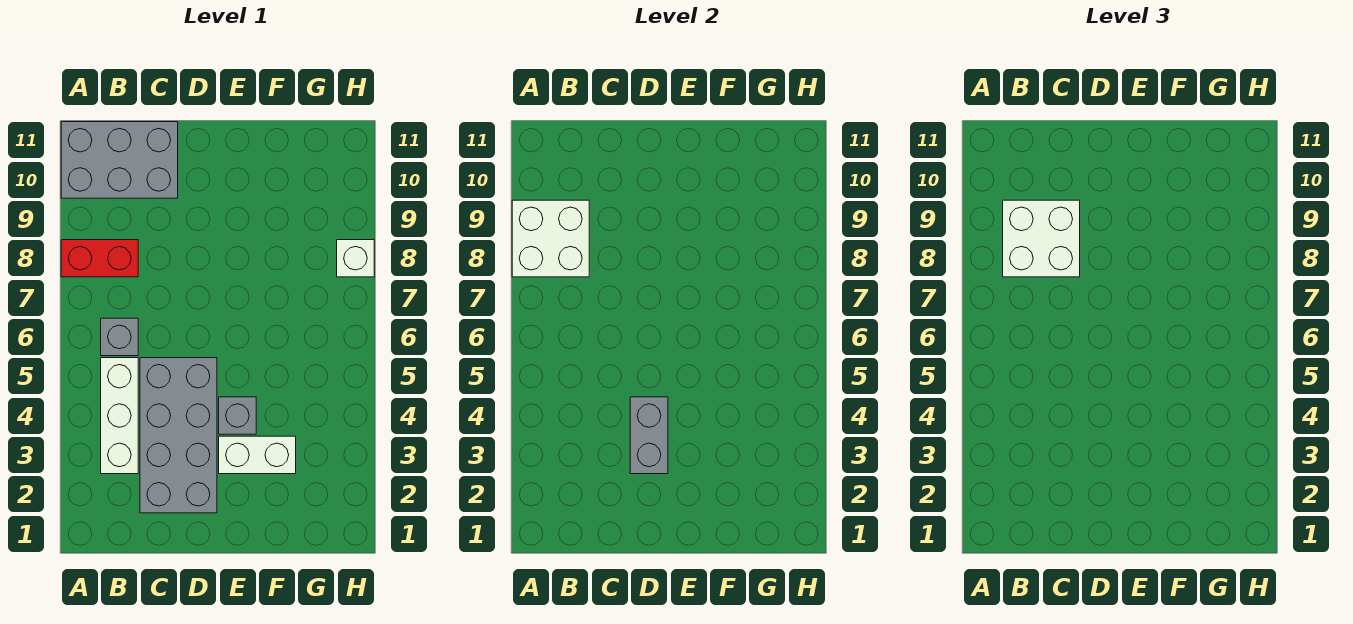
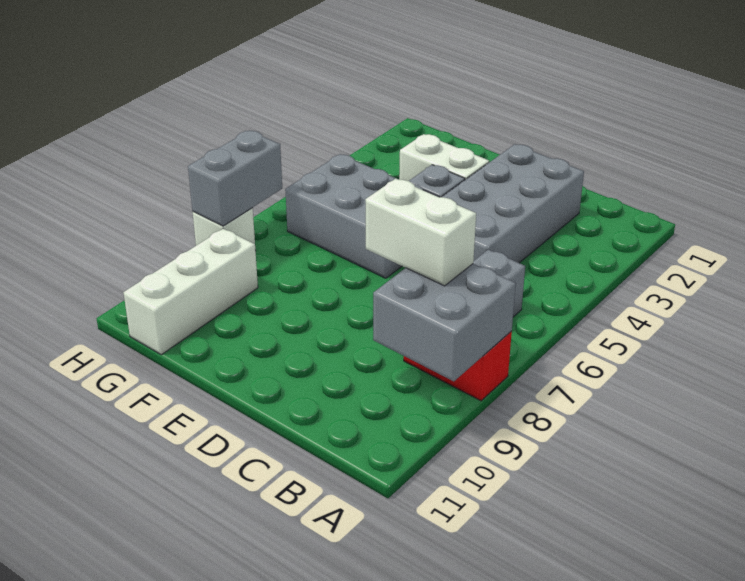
white brick A8:B9 level 2 -> grey brick A8:B9 level 2
grey brick A10:C11 level 1 -> grey brick E5:G6 level 1
white brick B3:B5 level 1 -> white brick G9:G11 level 1
white brick B8:C9 level 3 -> white brick B8:C8 level 3
grey brick D3:D4 level 2 -> grey brick H7:H8 level 2

